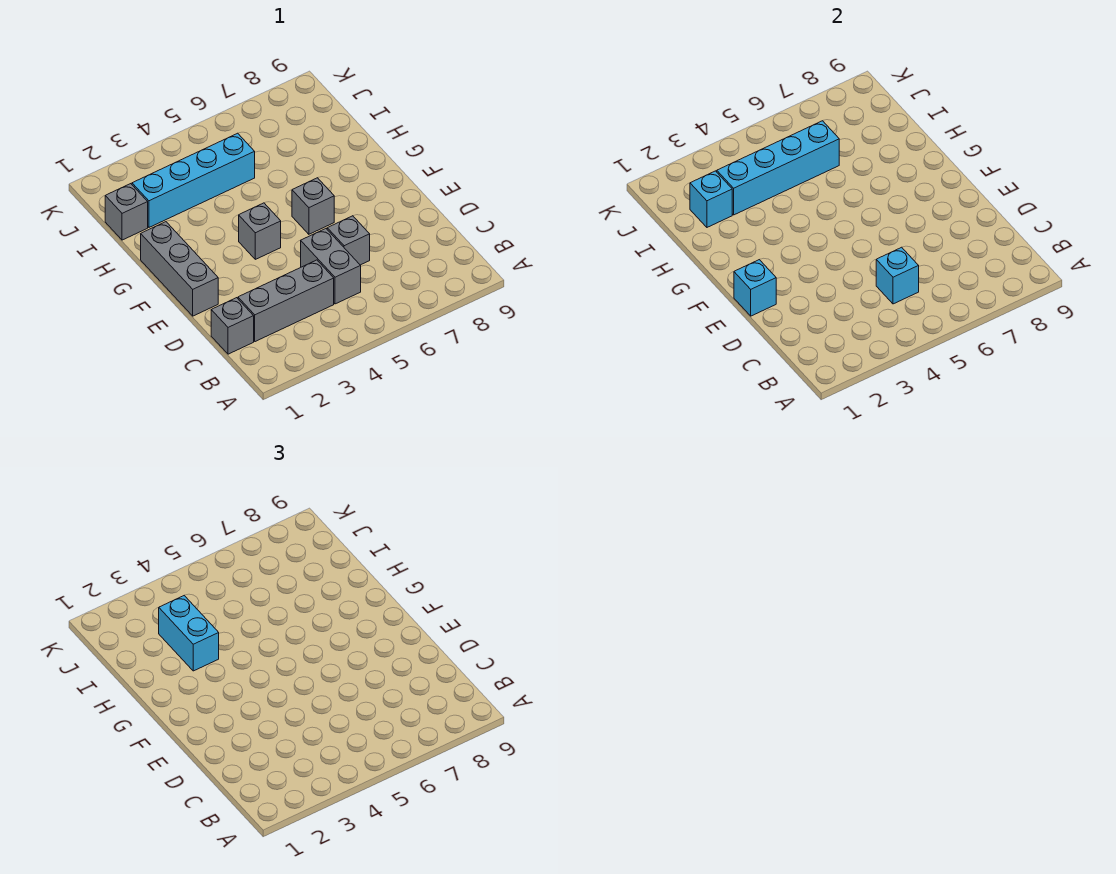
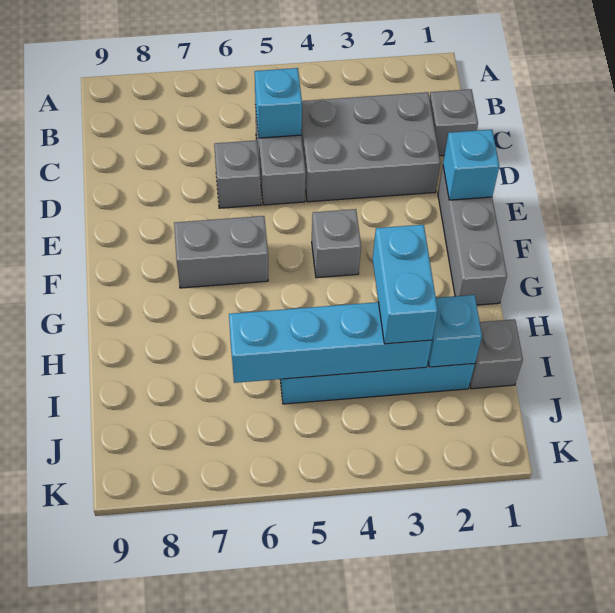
grey brick C2:C4 level 1 -> grey brick C2:D4 level 1
grey brick F6 level 1 -> grey brick F6:F7 level 1

